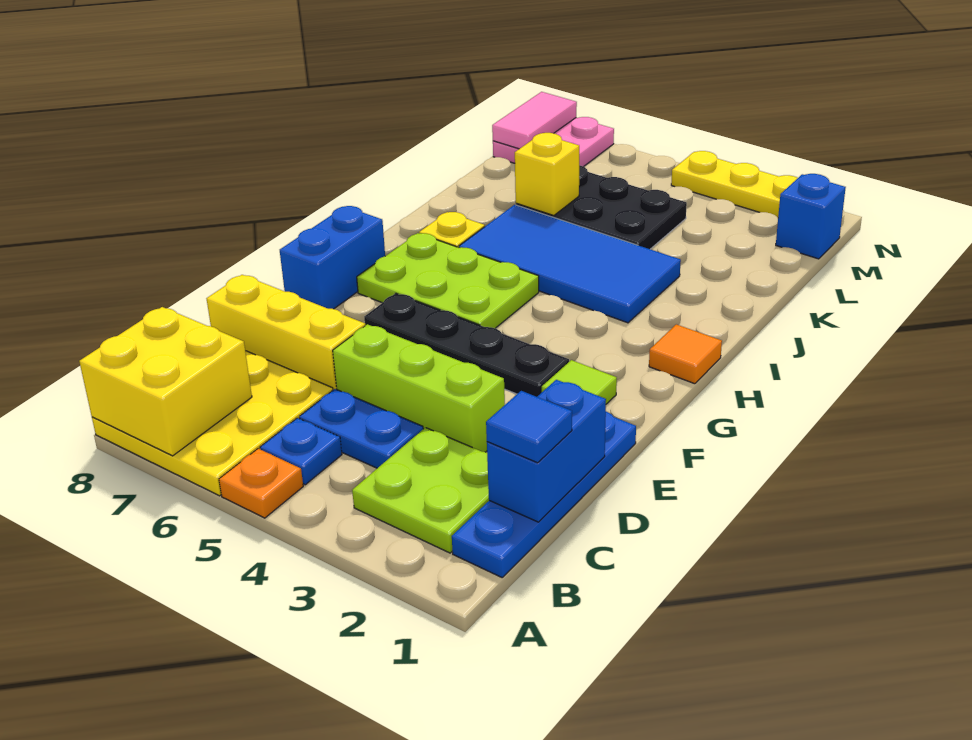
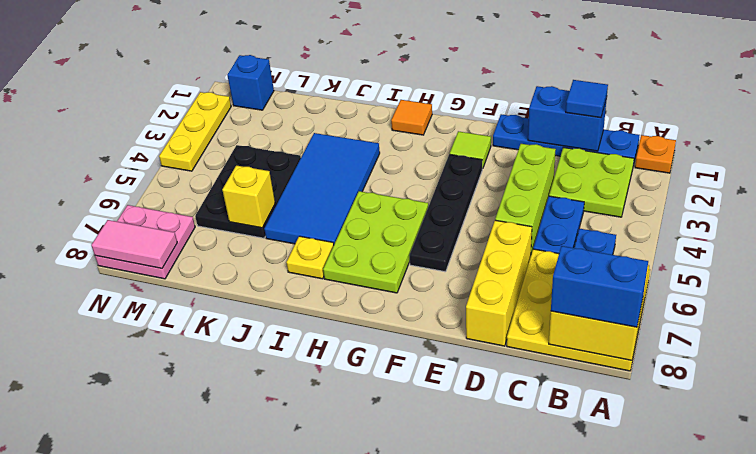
orange plate A5 level 1 -> orange plate A1 level 1
blue brick F8:G8 level 1 -> blue brick A8:B8 level 3

